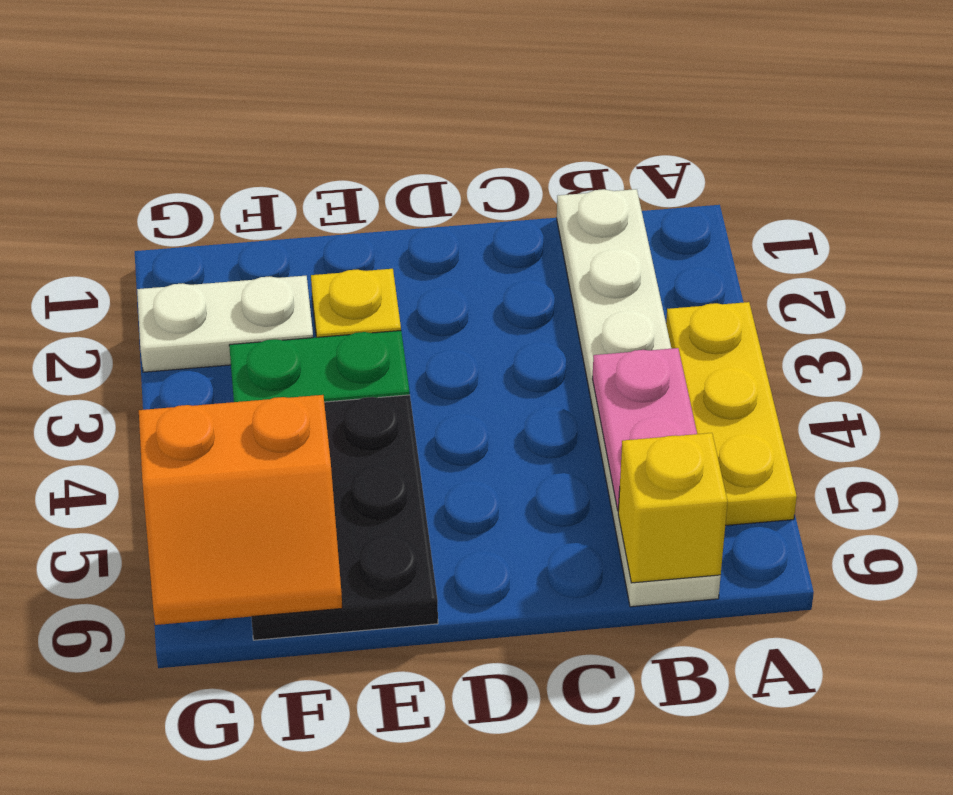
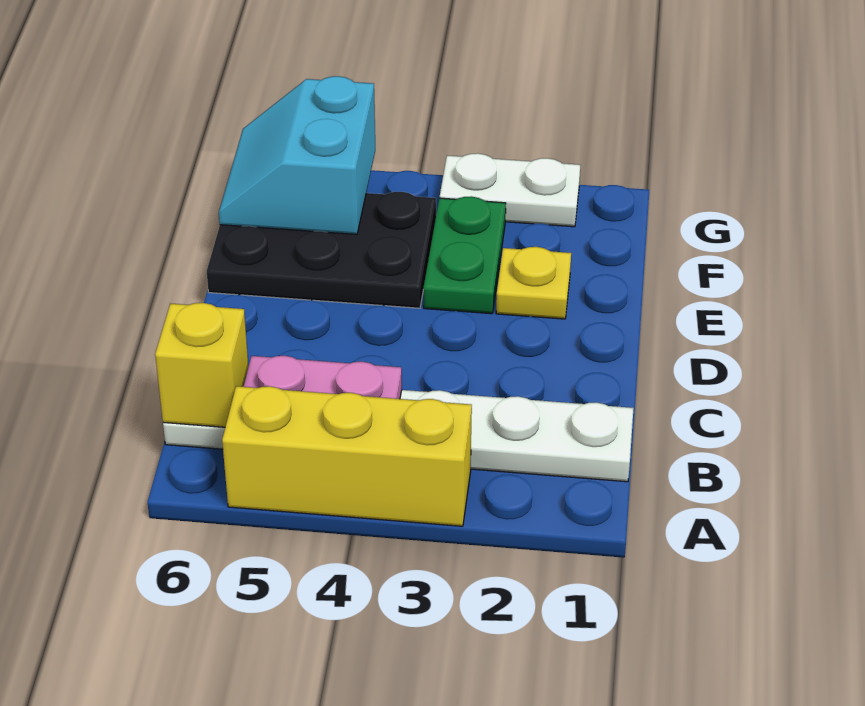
yellow plate A3:A5 level 1 -> yellow brick A3:A5 level 1
white plate F2:G2 level 1 -> white plate G2:G3 level 1
orange slope F5:G6 level 2 top 5 -> cyan slope F5:G6 level 2 top 5

